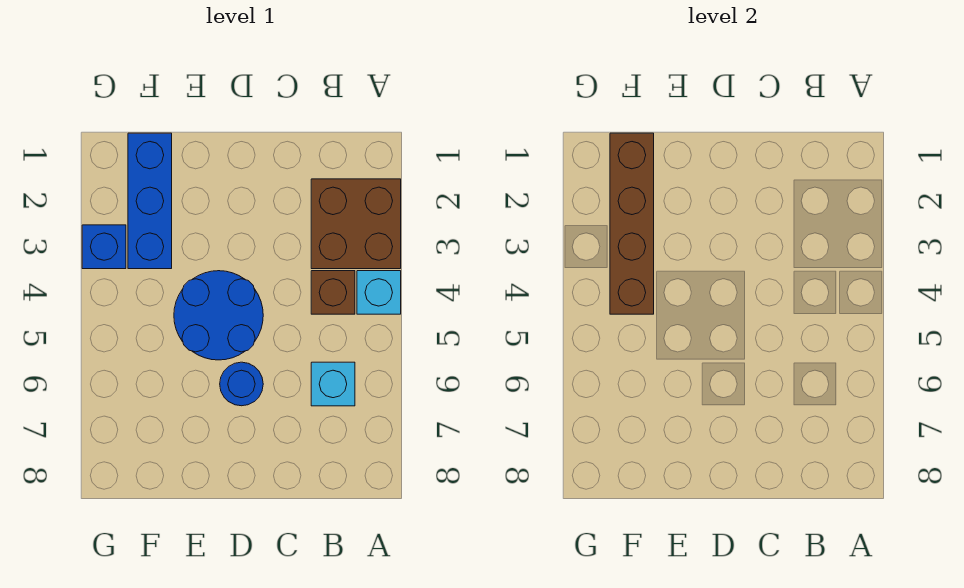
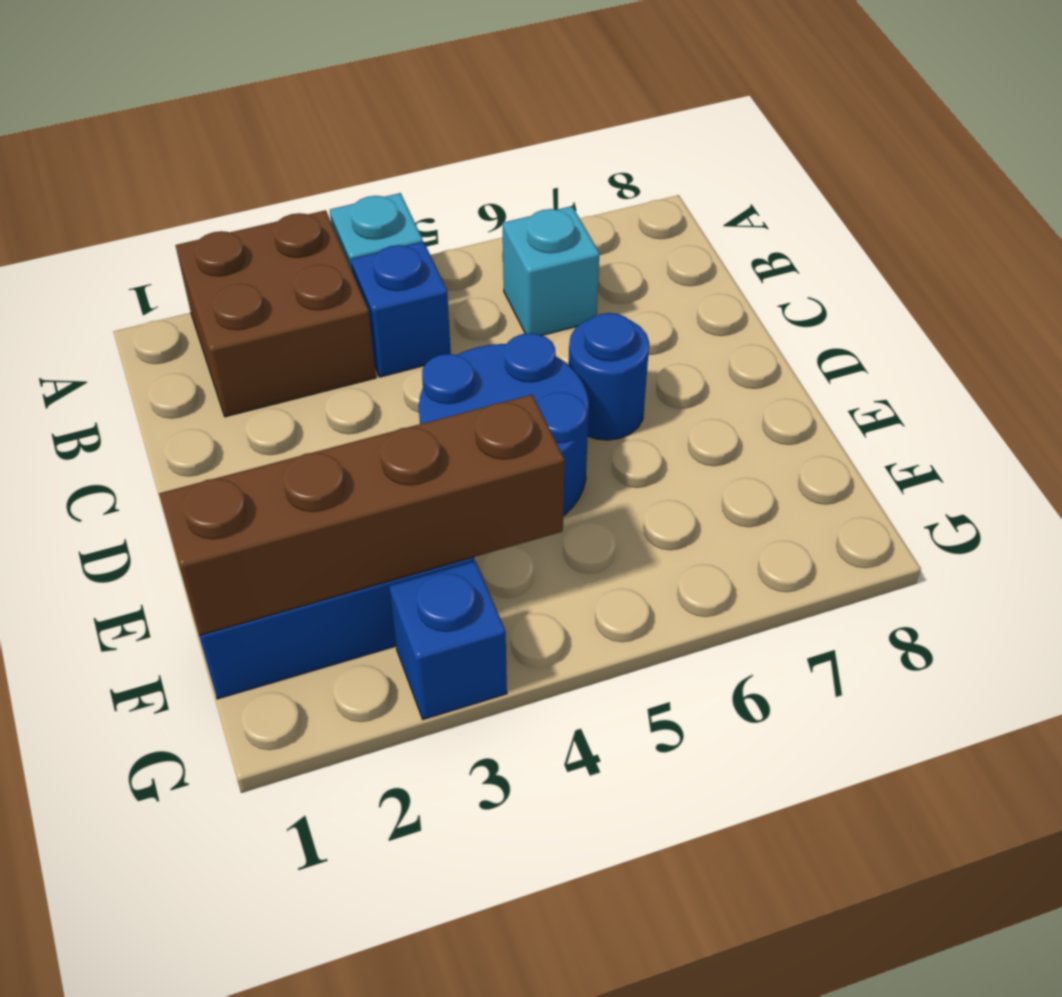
brown brick B4 level 1 -> blue brick B4 level 1

